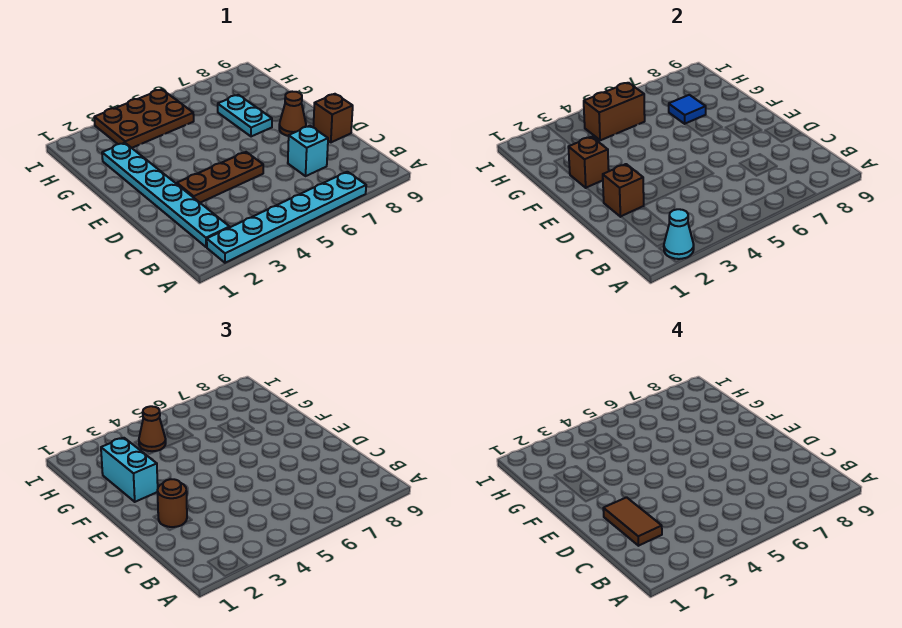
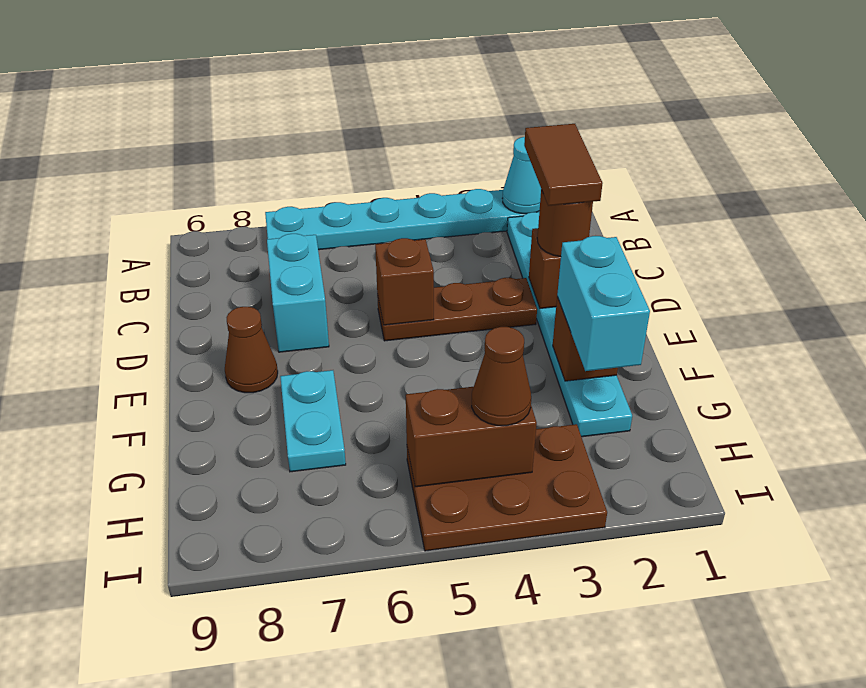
cyan brick C7 level 1 -> cyan brick C7:D7 level 1
brown brick D9 level 1 -> brown brick D5 level 2
blue tile G7 level 2 -> none

